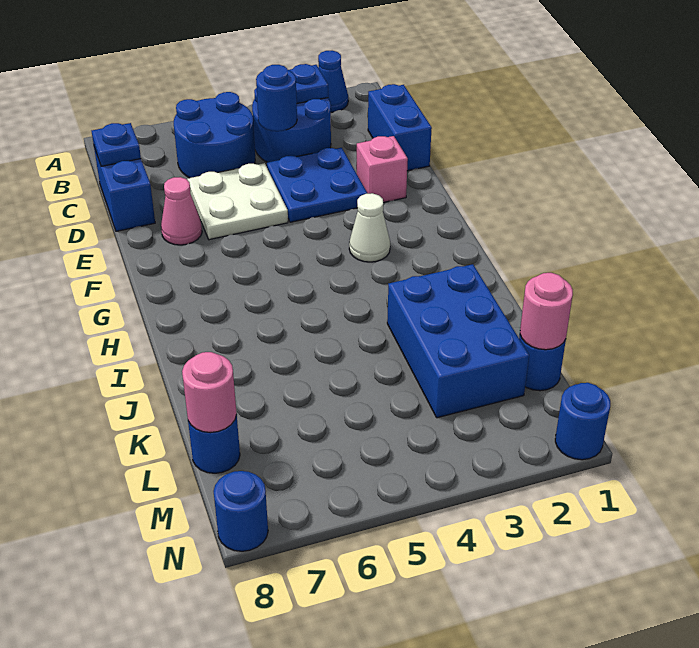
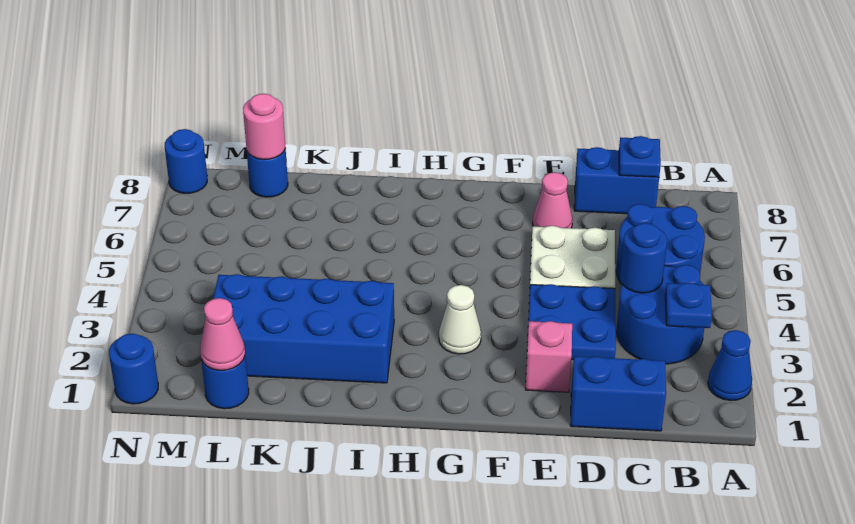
blue brick J2:L3 level 1 -> blue brick I2:L3 level 1
pink round brick L1 level 2 -> pink cone L1 level 2

